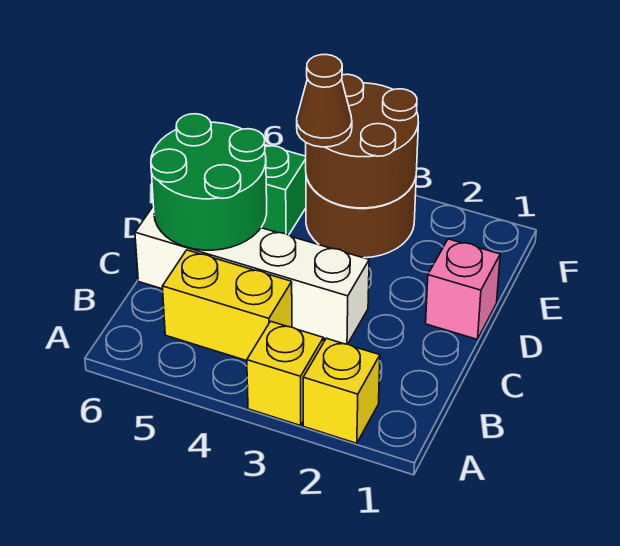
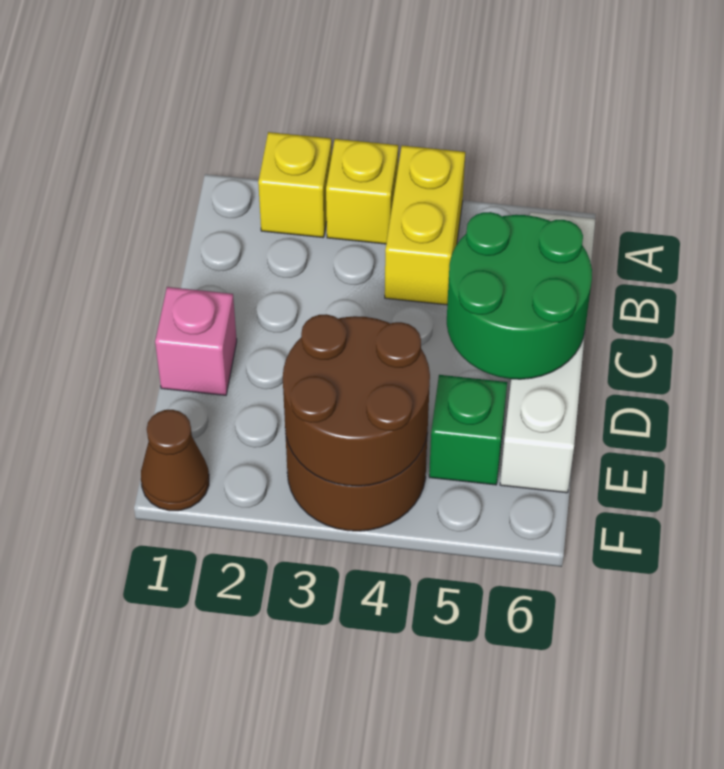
yellow brick B4:B5 level 1 -> yellow brick A4:B4 level 1
white brick C3:C6 level 1 -> white brick B6:E6 level 1
brown cone E4 level 3 -> brown cone F1 level 1

